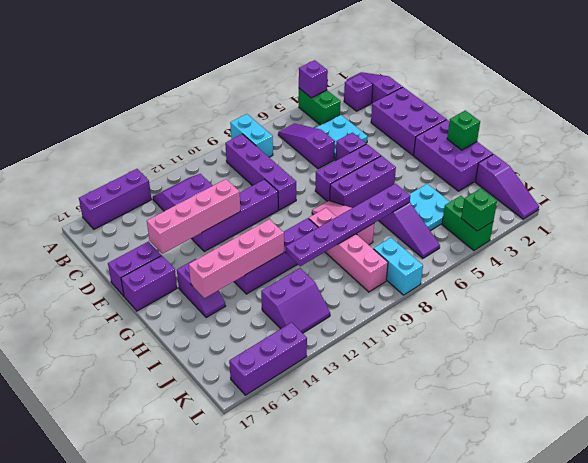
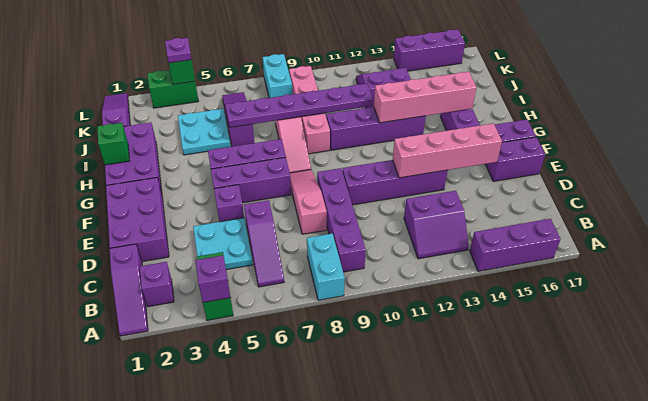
none -> pink slope D8:F8 level 1 top D
green brick K4:L4 level 1 -> green brick L3:L4 level 1
none -> purple plate L4 level 3

